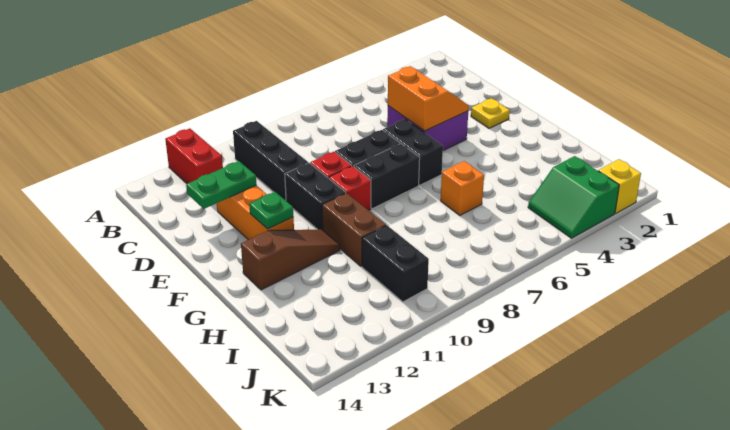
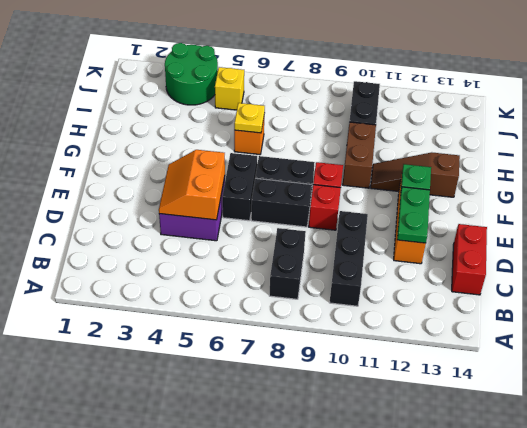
red brick A12:B12 level 1 -> red brick C14:D14 level 1
green plate D12:D13 level 2 -> green plate D12:E12 level 2
yellow plate E2 level 1 -> yellow plate H6 level 2
black brick E10:F10 level 1 -> black brick B8:C8 level 1
green slope J3:K4 level 1 top 3 -> green round brick J3:K4 level 1
yellow brick K2 level 1 -> yellow brick J5 level 1

